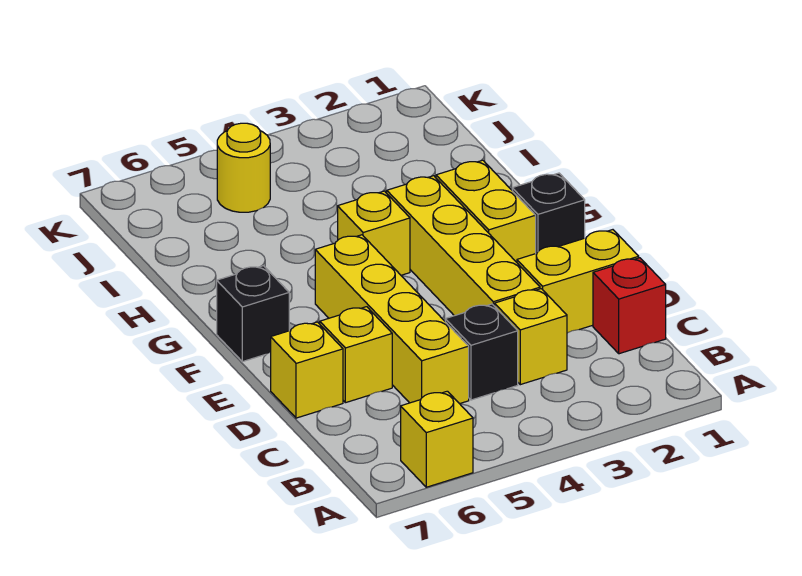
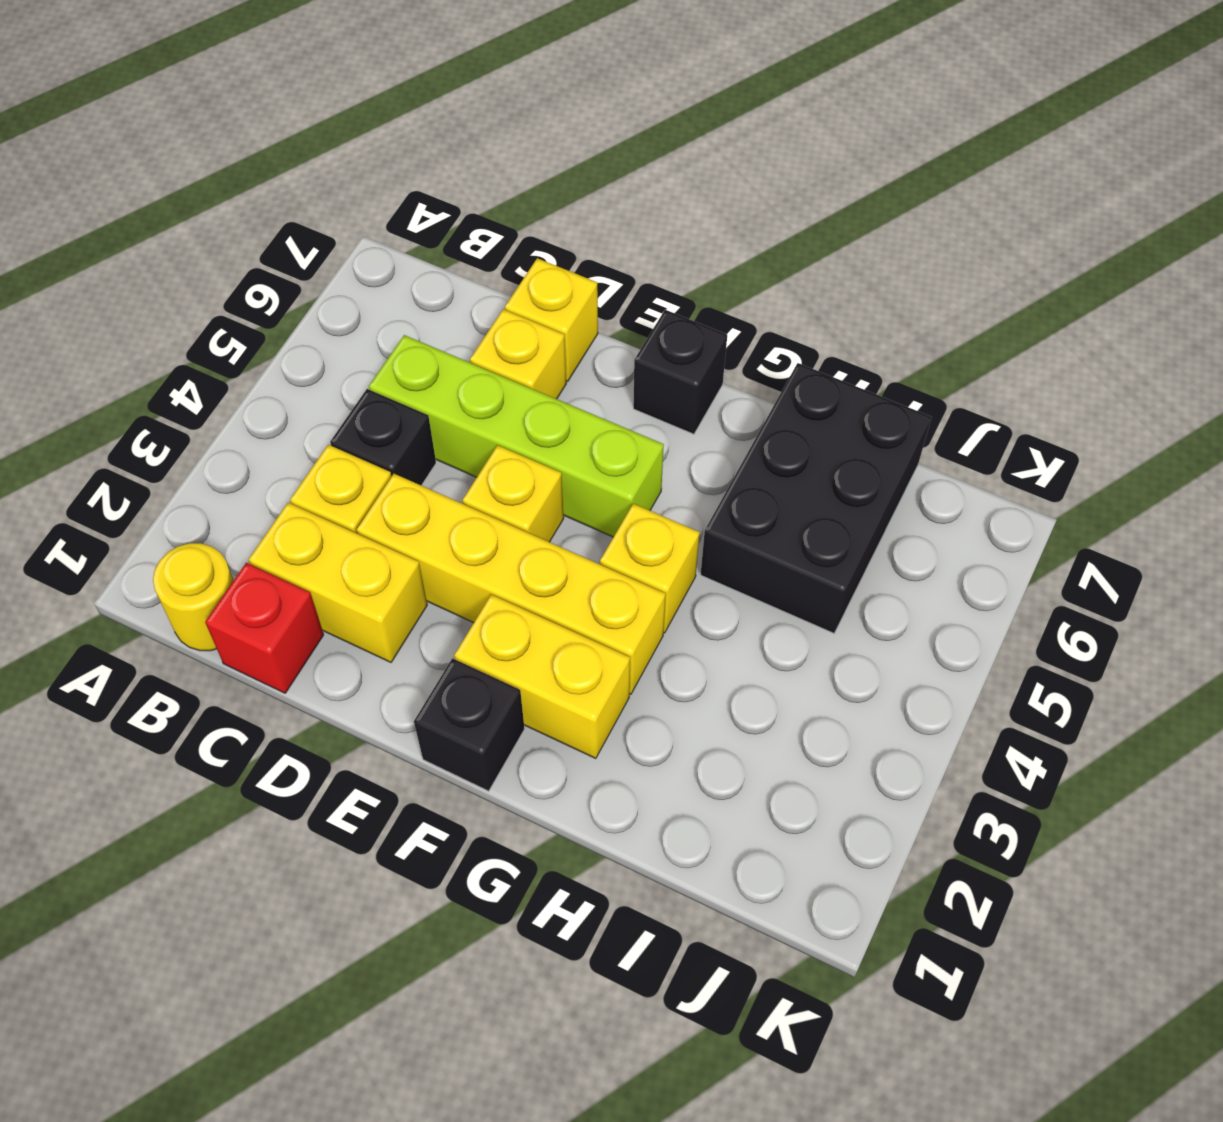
yellow brick A6 level 1 -> yellow brick E4 level 1
yellow brick C5:F5 level 1 -> lime brick C5:F5 level 1
yellow brick D1:D2 level 1 -> yellow brick C2:D2 level 1
none -> black brick H5:I7 level 1
yellow round brick J5 level 1 -> yellow round brick B1 level 1

